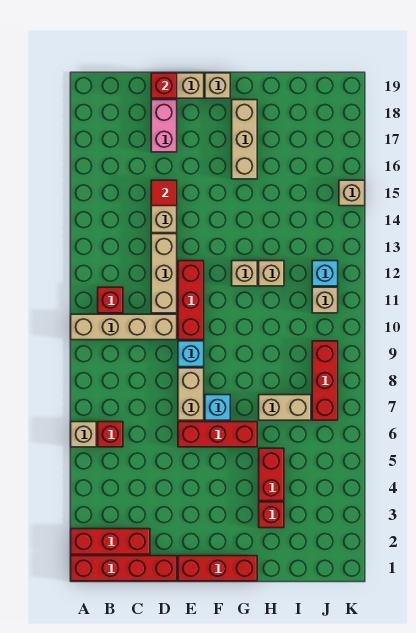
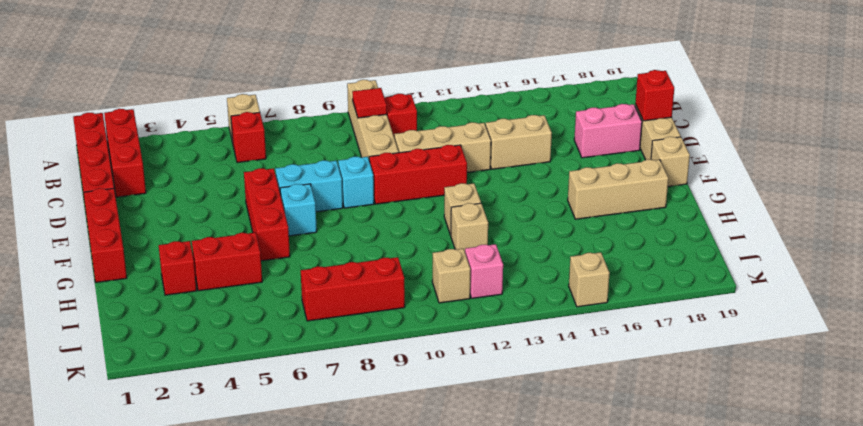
red tile D15 level 2 -> red tile B10 level 2
tan brick E7:E8 level 1 -> cyan brick E7:E8 level 1
tan brick H7:I7 level 1 -> none
cyan brick J12 level 1 -> pink brick J12 level 1

